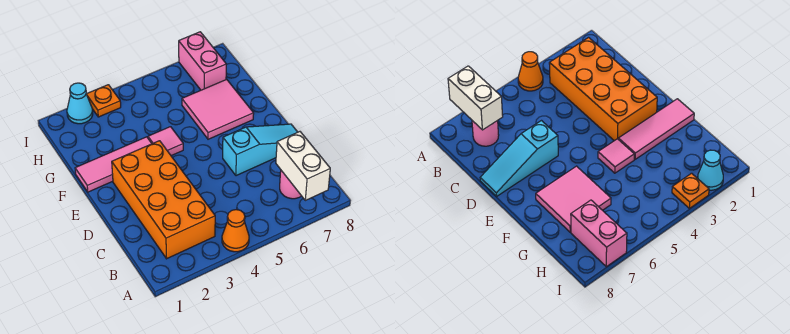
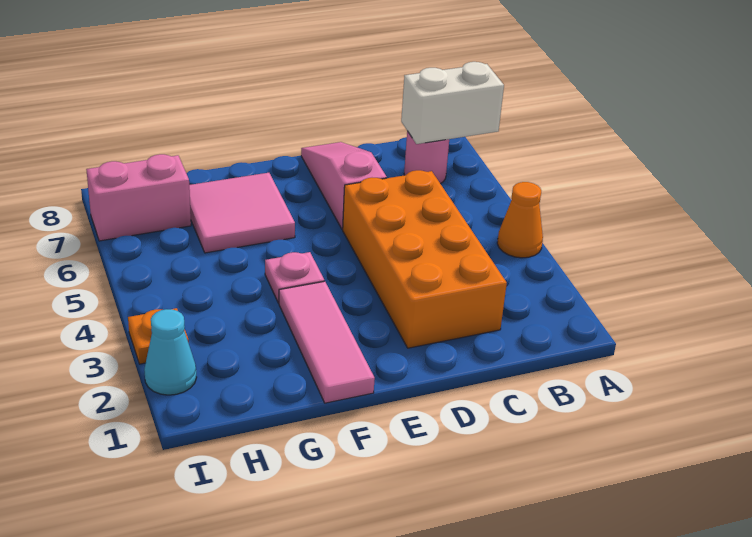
orange brick B2:E3 level 1 -> orange brick C2:D5 level 1
cyan slope D6:D8 level 1 top 6 -> pink slope D6:D8 level 1 top 6
pink tile F4 level 1 -> pink plate F4 level 1

